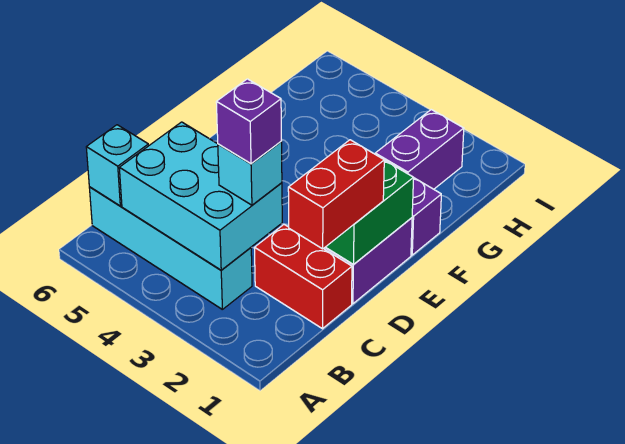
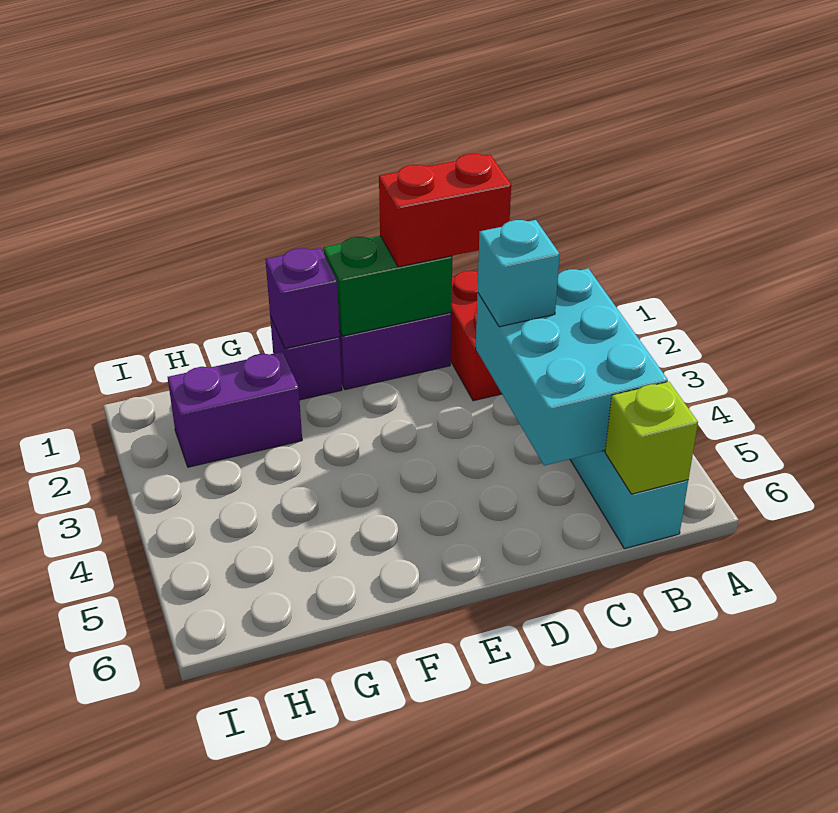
cyan brick B6 level 2 -> lime brick B6 level 2
purple brick C3 level 4 -> purple brick F1 level 2

